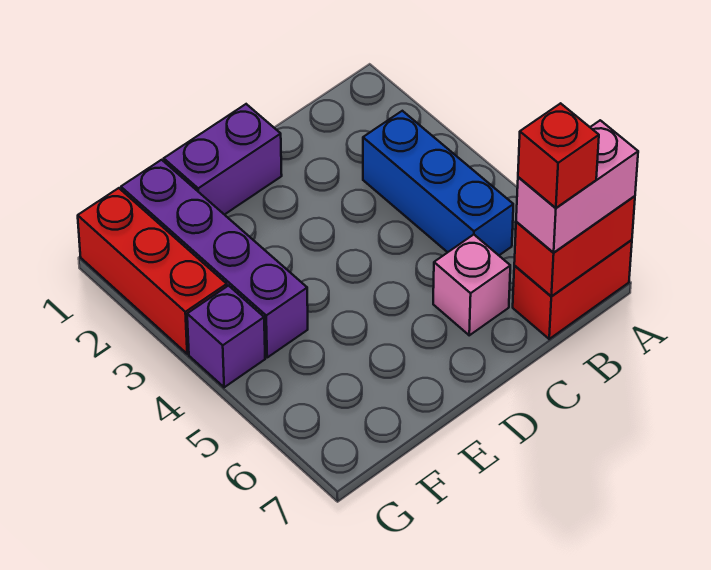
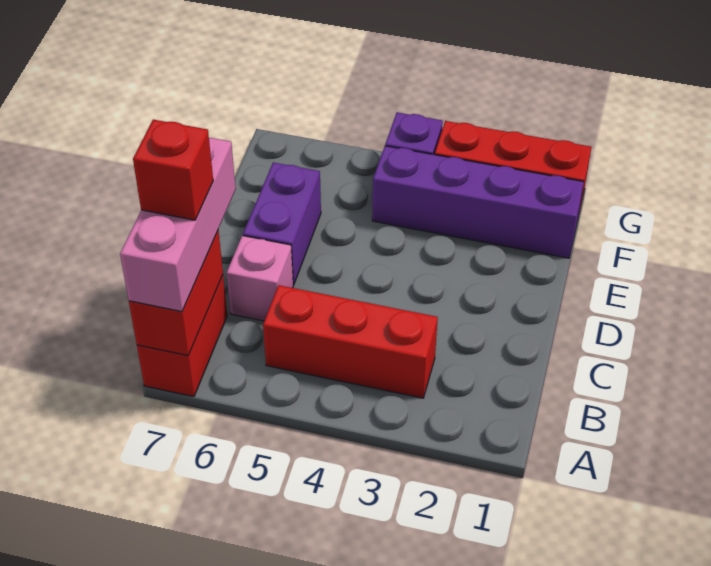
pink brick A7:B7 level 3 -> pink brick A7:C7 level 3
blue brick B3:B5 level 1 -> red brick B3:B5 level 1
purple brick D1:E1 level 1 -> purple brick D6:E6 level 1

